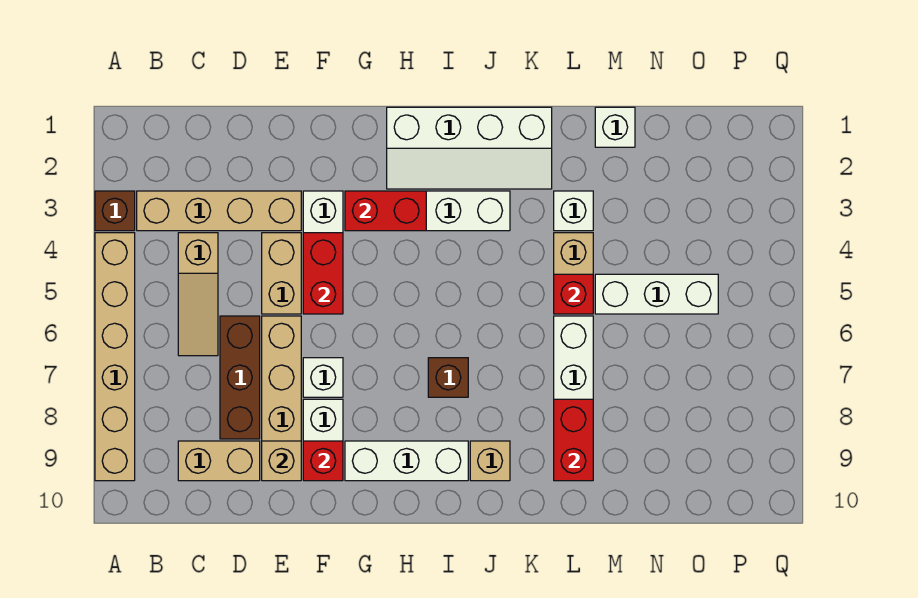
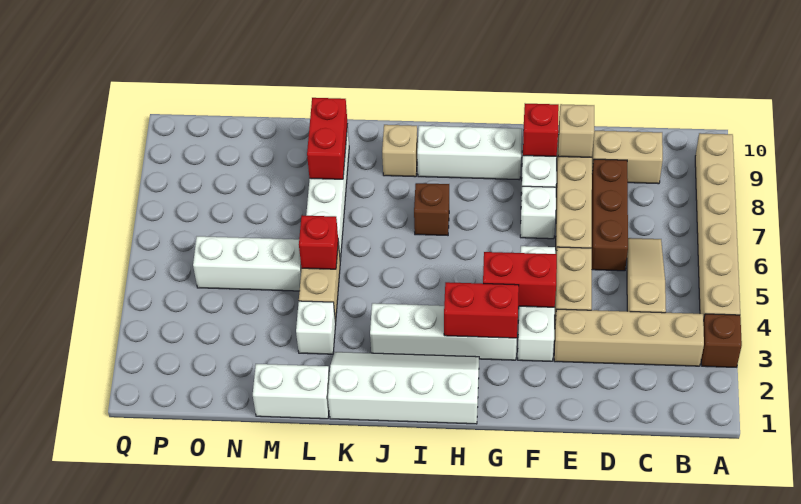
red brick F4:F5 level 2 -> red brick F4:G4 level 2
white brick M1 level 1 -> white brick L1:M1 level 1

